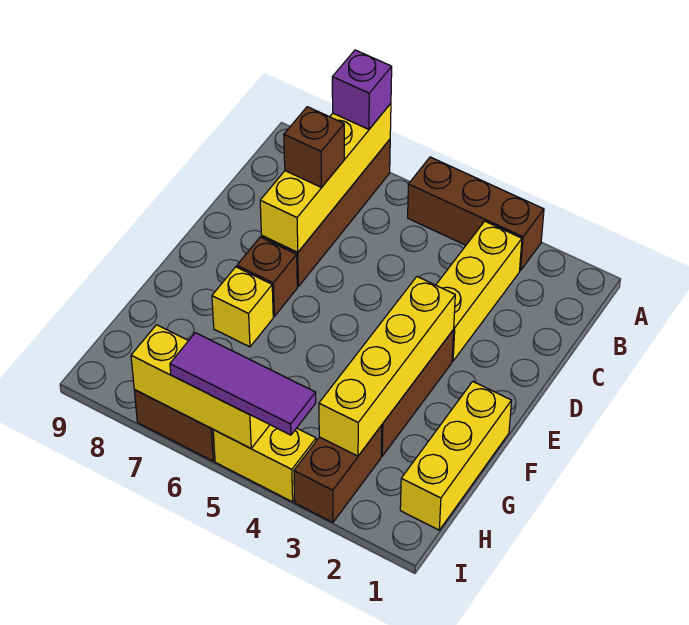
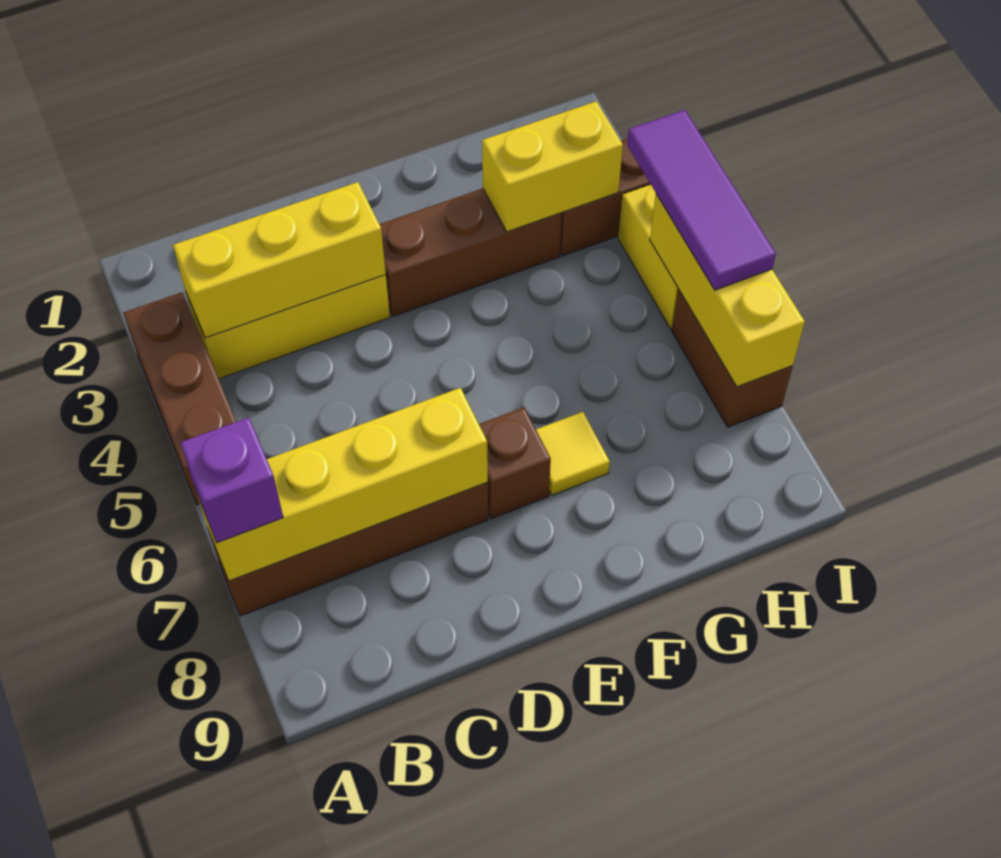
brown brick C7 level 3 -> none
yellow brick E3:H3 level 2 -> yellow brick G3:H3 level 2
yellow brick F1:H1 level 1 -> yellow brick B3:D3 level 2
yellow brick F7 level 1 -> yellow tile F7 level 1

